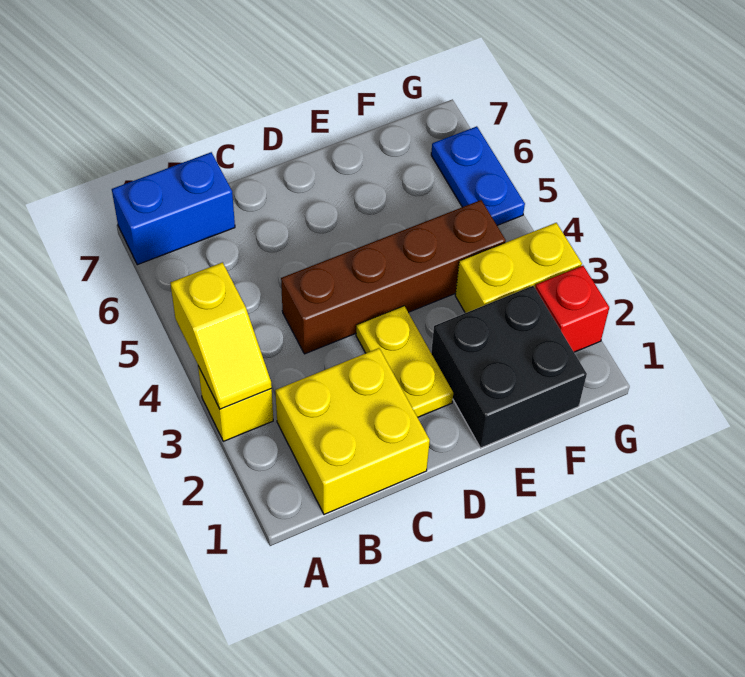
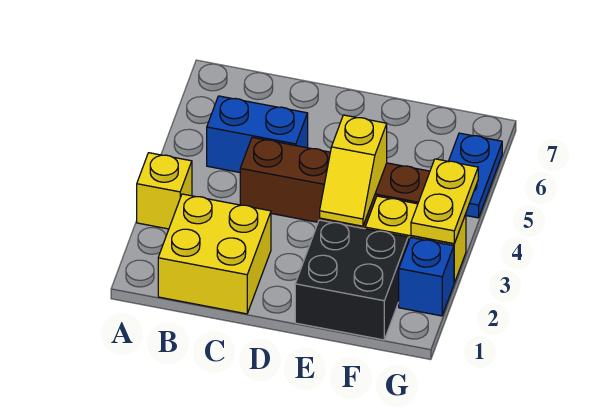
yellow slope A3:A4 level 2 top 4 -> yellow slope E3:E4 level 2 top 4
blue brick A7:B7 level 1 -> blue brick B5:C5 level 1
yellow plate D2:D3 level 1 -> yellow plate G3:G4 level 2
red brick G2 level 1 -> blue brick G2 level 1

